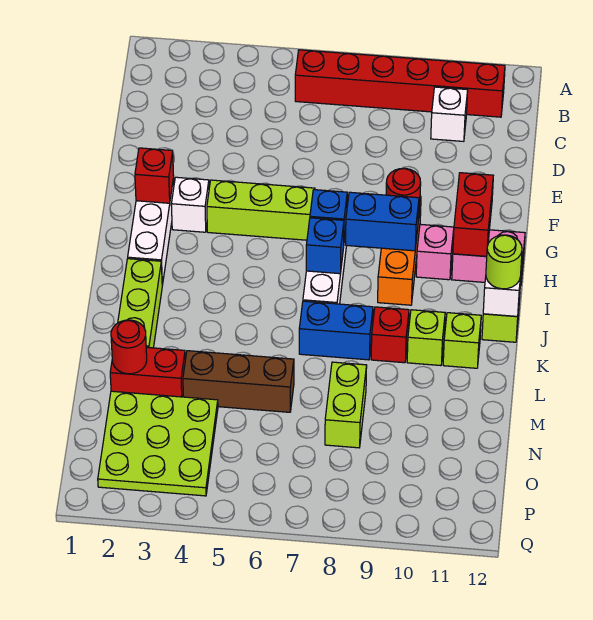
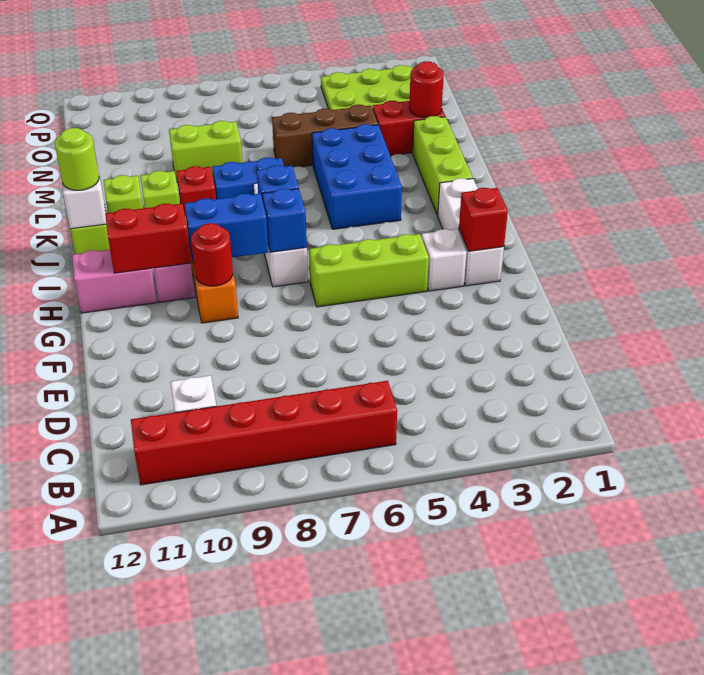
red brick G11:H11 level 2 -> red brick H10:H11 level 2
none -> blue brick J4:L5 level 1
lime brick M8:N8 level 1 -> lime brick M8:M9 level 1

